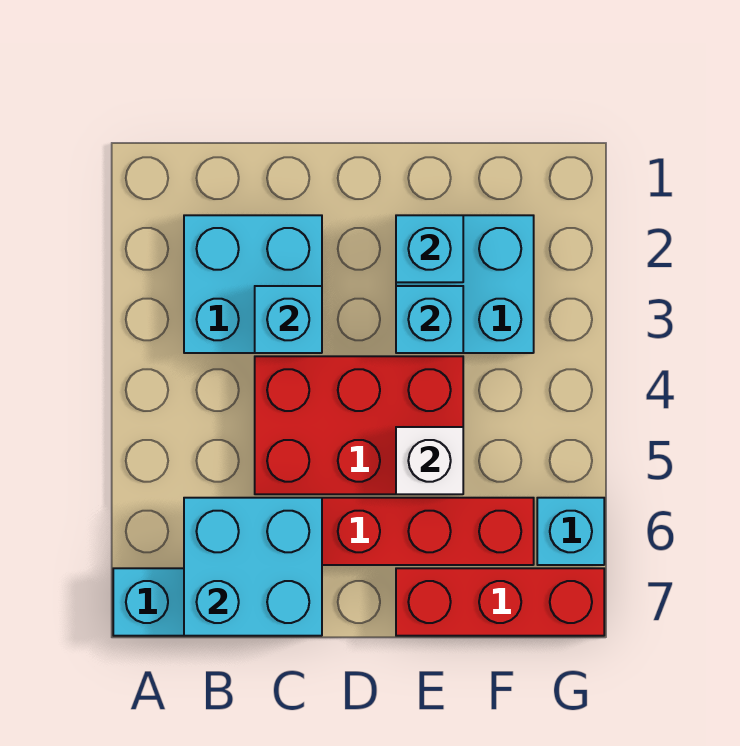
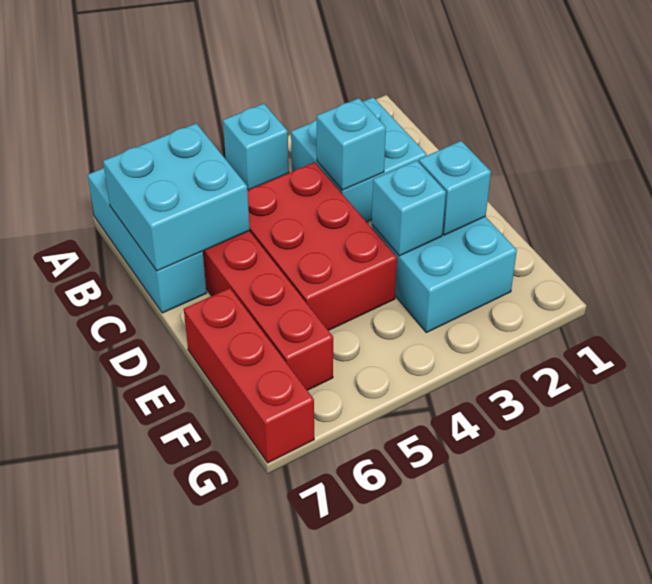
white brick E5 level 2 -> none
cyan brick G6 level 1 -> cyan brick A4 level 1

